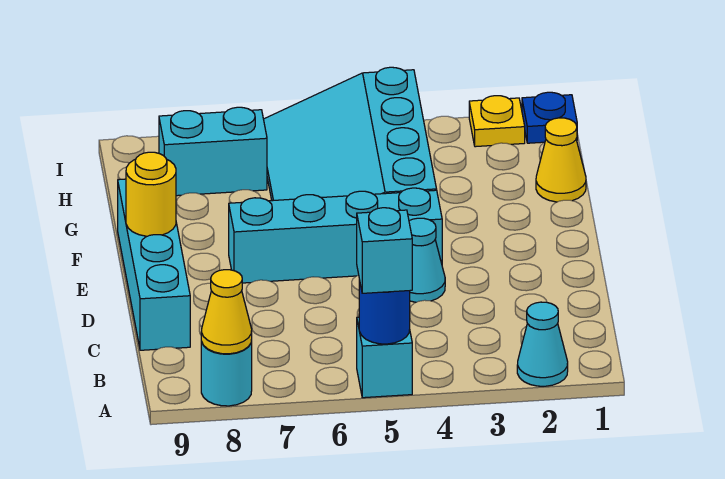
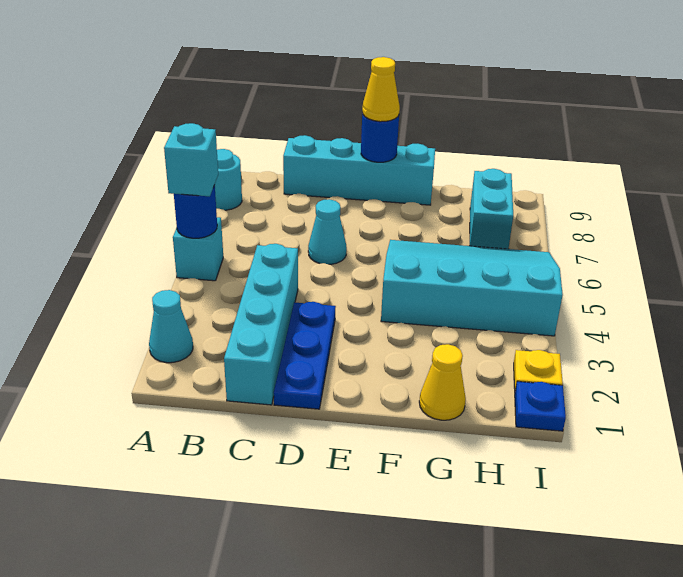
yellow cone A8 level 2 -> yellow cone E9 level 3
none -> blue plate D1:D3 level 1
cyan cone D4 level 1 -> cyan cone D6 level 1
cyan brick E4:E7 level 1 -> cyan brick C1:C4 level 1
yellow round brick E9 level 2 -> blue round brick E9 level 2

